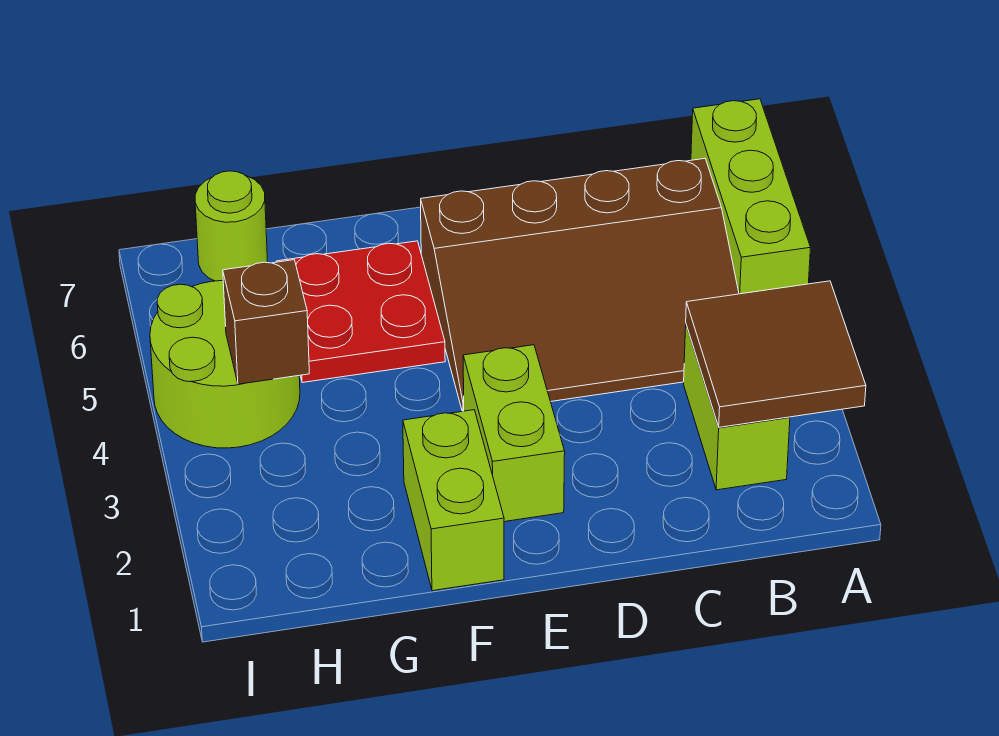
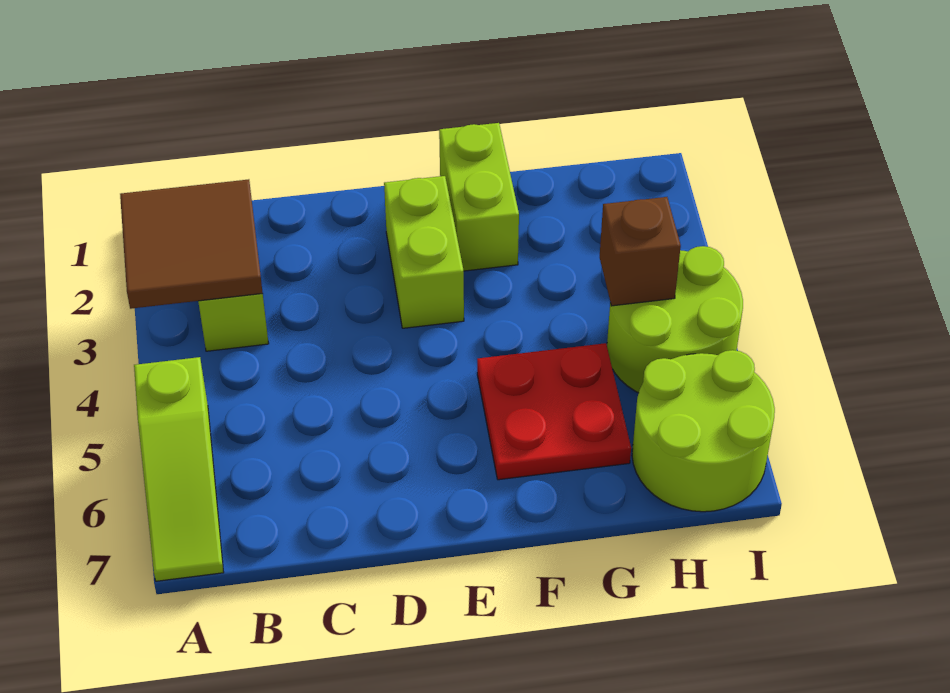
lime brick A5:A7 level 1 -> lime slope A5:A7 level 1 top 5
brown slope B4:E6 level 1 top 6 -> none
lime round brick H7 level 1 -> lime round brick H6:I7 level 1

